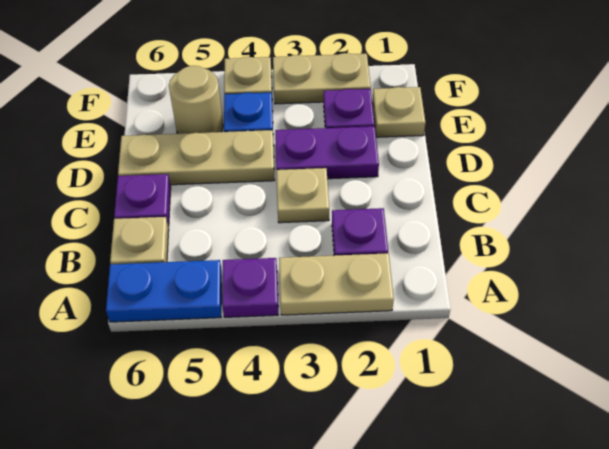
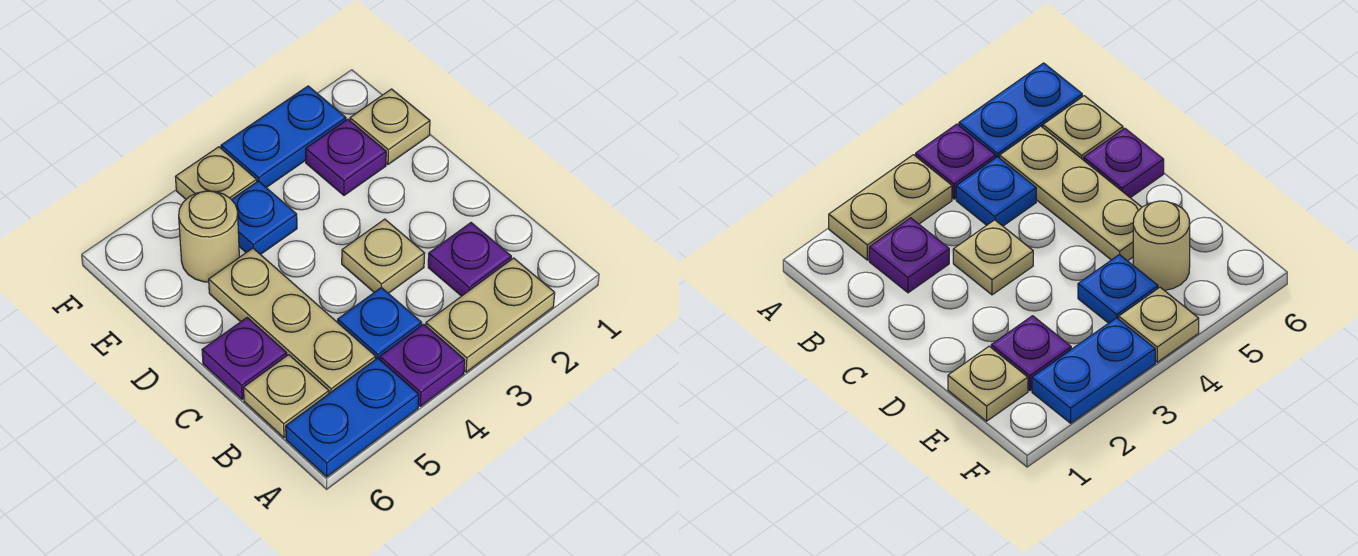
none -> blue plate B4 level 1
purple plate D2:D3 level 1 -> none
tan plate D4:D6 level 1 -> tan plate B5:D5 level 1
tan plate F2:F3 level 1 -> blue plate F2:F3 level 1

